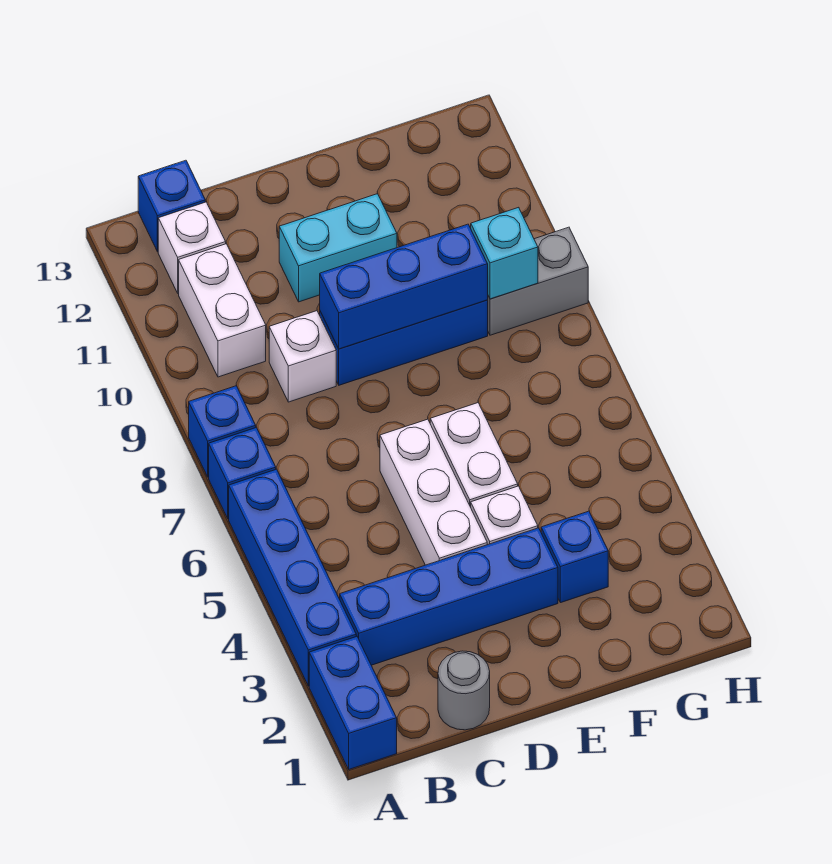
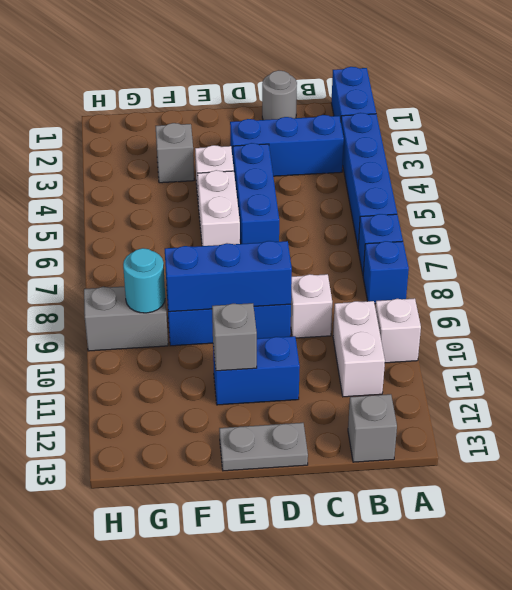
blue brick B3:E3 level 1 -> blue brick B3:D3 level 1
white brick B12 level 1 -> white brick A10 level 1
blue brick B13 level 1 -> grey brick B13 level 1
white brick D4:D6 level 1 -> blue brick D4:D6 level 1
cyan brick D11:E11 level 1 -> blue brick D11:E11 level 1
none -> grey plate D13:E13 level 1
none -> grey brick E11 level 2
blue brick F3 level 1 -> grey brick F3 level 1
cyan brick G9 level 2 -> cyan round brick G9 level 2

